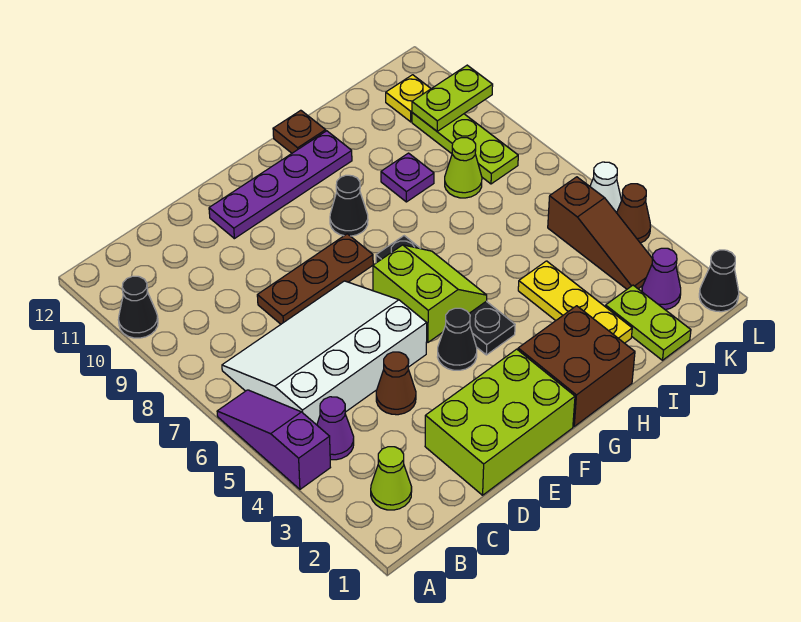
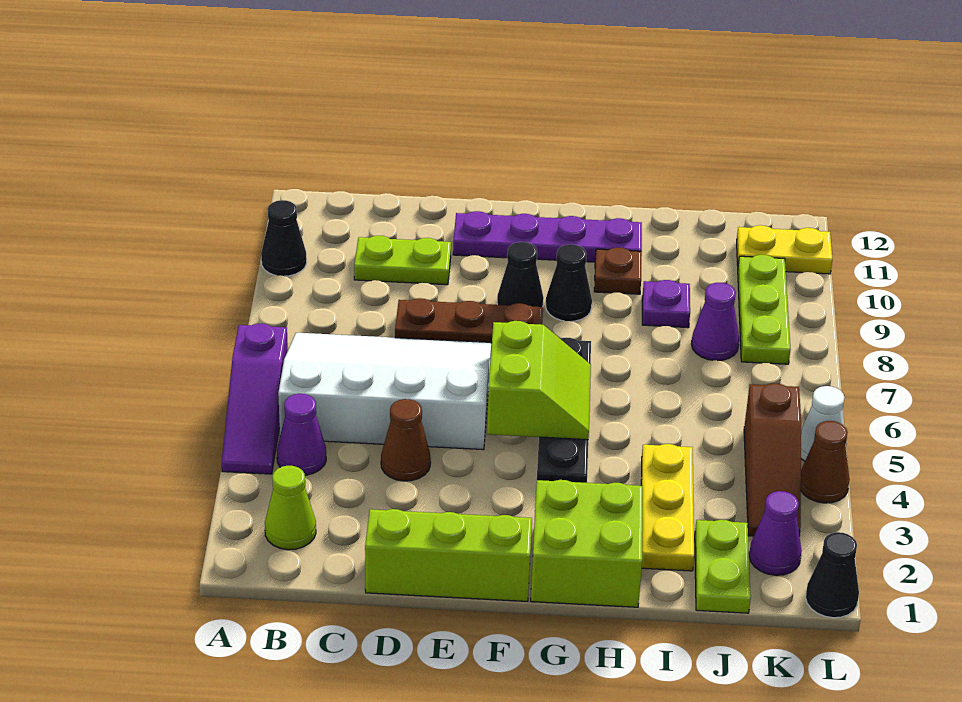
purple slope A4:A6 level 1 top 4 -> purple slope A4:A6 level 1 top 6
lime brick D1:F2 level 1 -> lime brick D1:F1 level 1
black cone F4 level 1 -> black cone F9 level 1
brown brick G1:H2 level 1 -> lime brick G1:H2 level 1
brown plate H12 level 1 -> brown plate H10 level 1
lime cone J8 level 1 -> purple cone J8 level 1
lime plate K10:L10 level 2 -> lime plate C10:D10 level 1
yellow plate K11 level 1 -> yellow plate K11:L11 level 1

